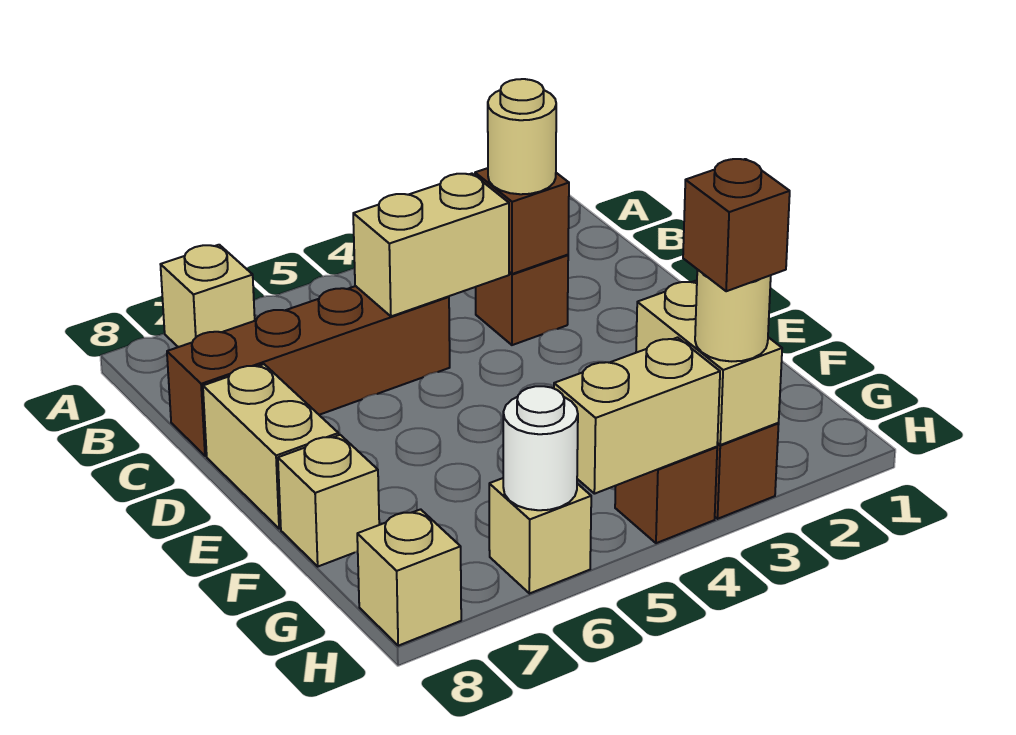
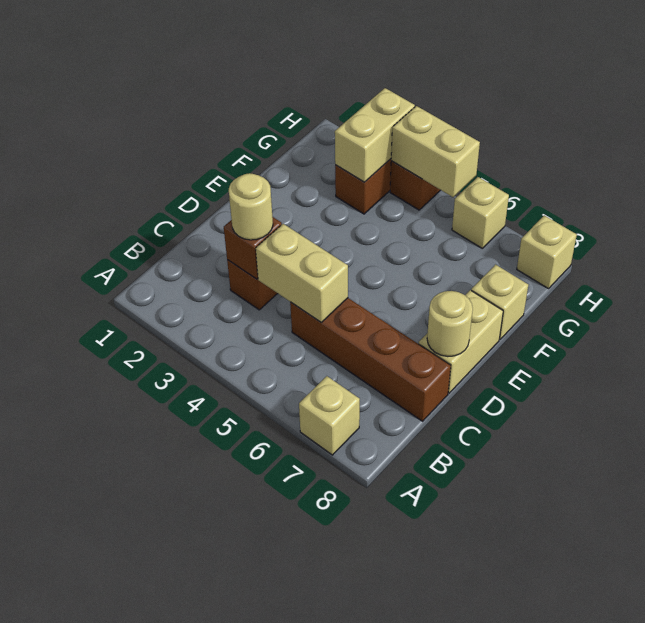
tan round brick H3 level 3 -> tan round brick D8 level 2
brown brick H3 level 4 -> none
white round brick H6 level 2 -> none

